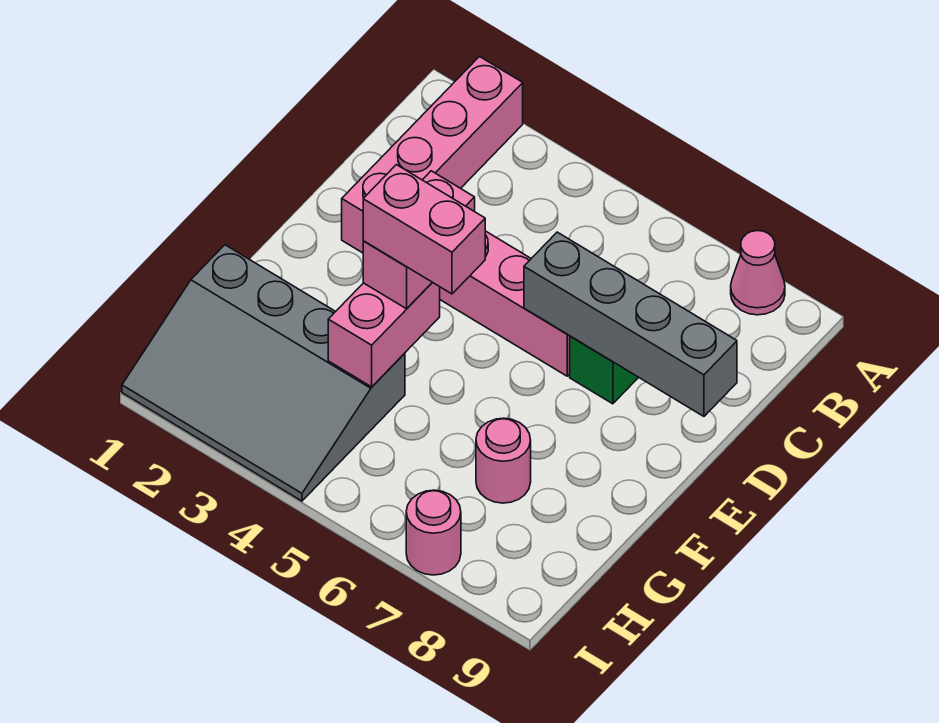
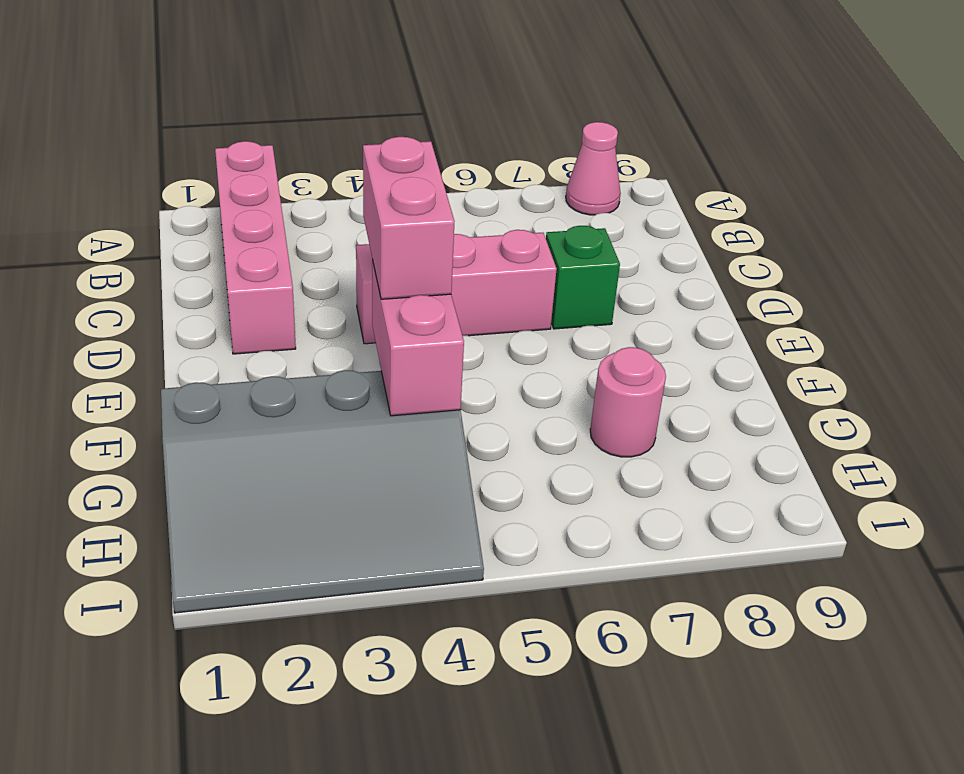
grey brick D6:D9 level 2 -> none
pink brick F4:F5 level 4 -> none
pink round brick I7 level 1 -> none

